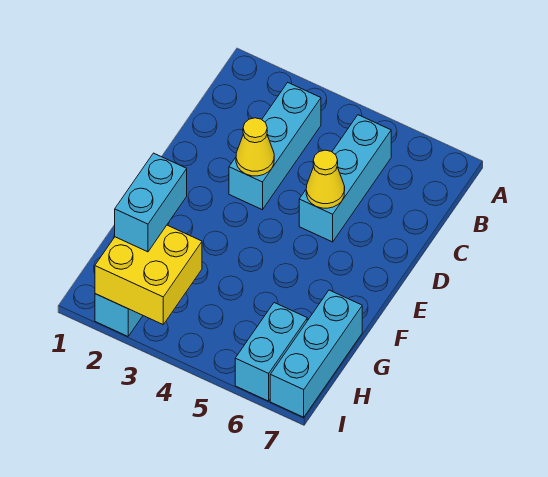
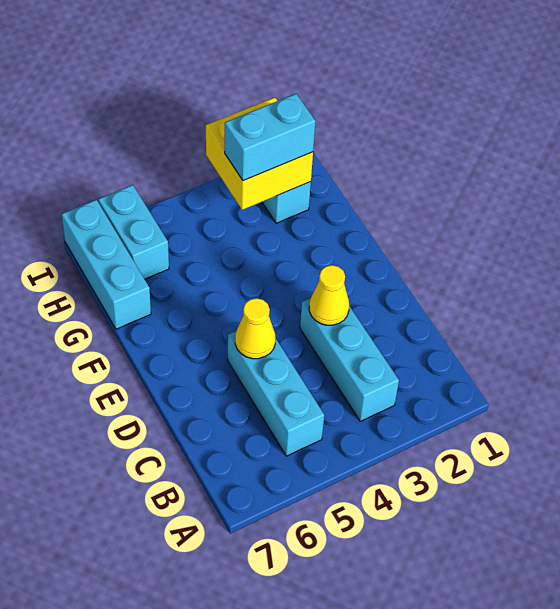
cyan brick G2:H2 level 3 -> cyan brick H2:H3 level 3

